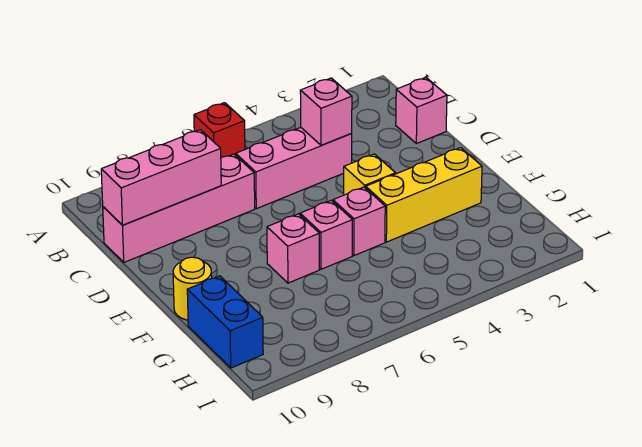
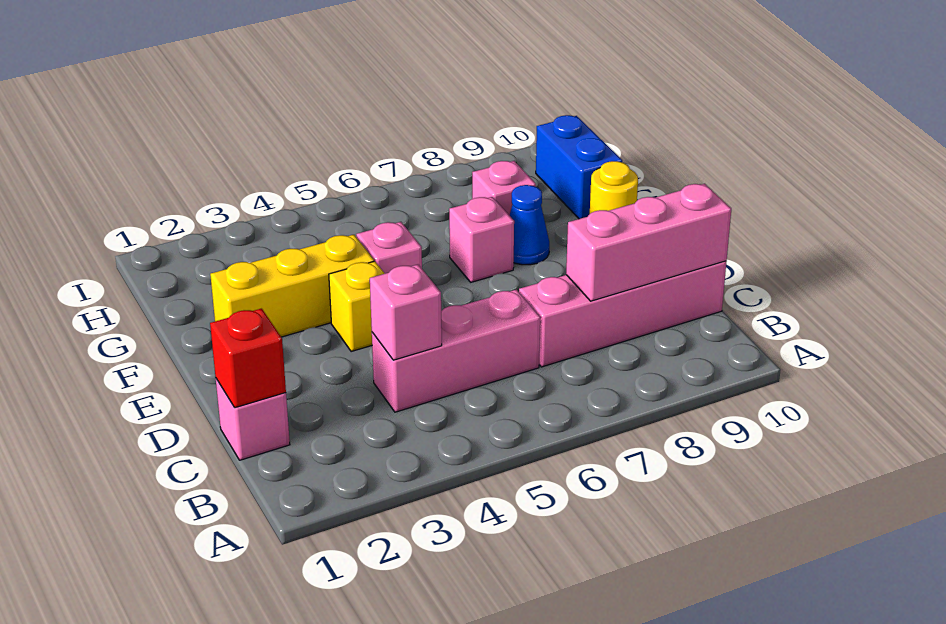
red brick A6 level 1 -> red brick C1 level 2
pink brick F6 level 1 -> pink brick G8 level 1
none -> blue cone F8 level 1

